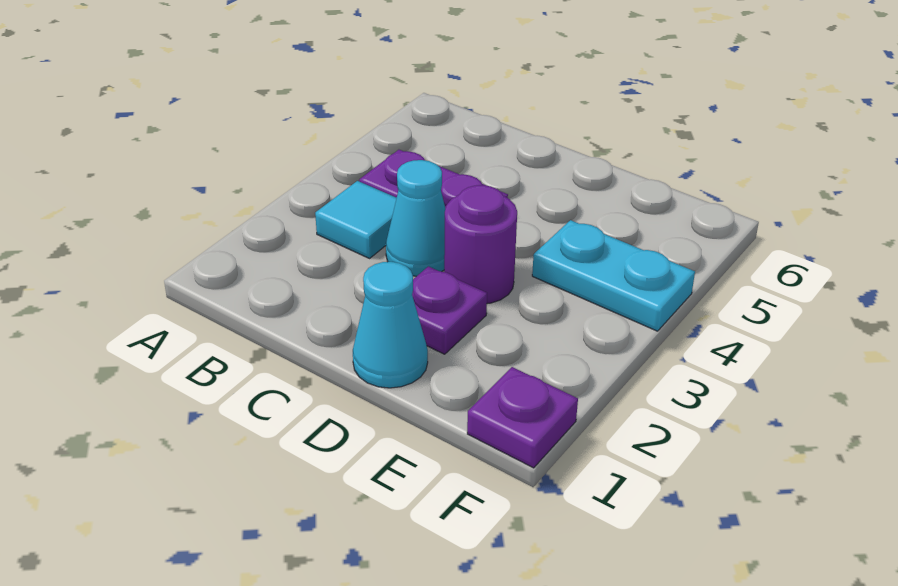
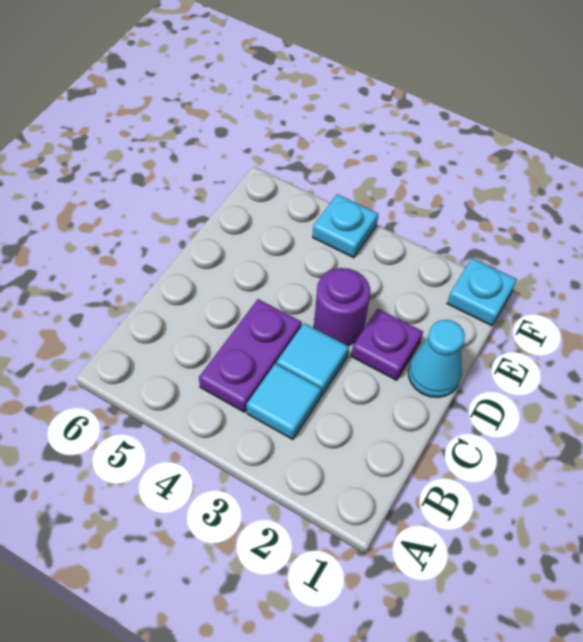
cyan cone C3 level 1 -> cyan tile C3 level 1
cyan plate E4:F4 level 1 -> cyan plate F4 level 1
purple plate F1 level 1 -> cyan plate F1 level 1

